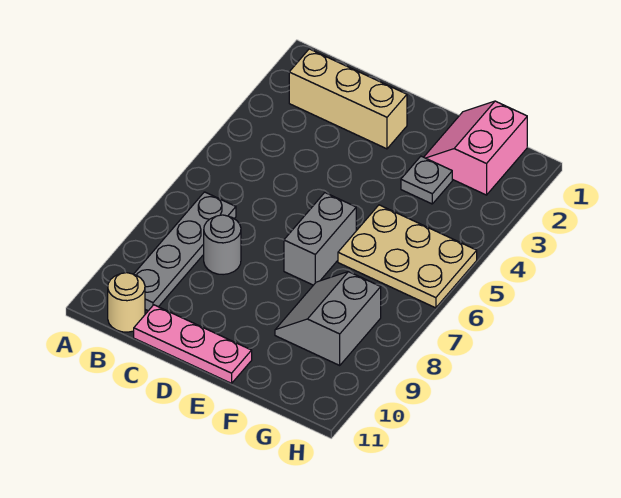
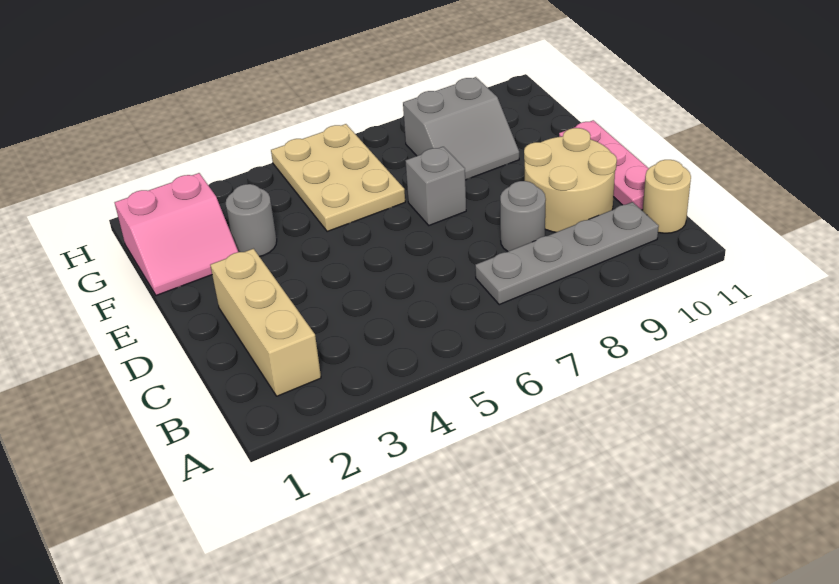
none -> tan round brick C9:D10 level 1
grey brick E6:E7 level 1 -> grey brick E7 level 1
grey plate F3 level 1 -> grey round brick F3 level 1

